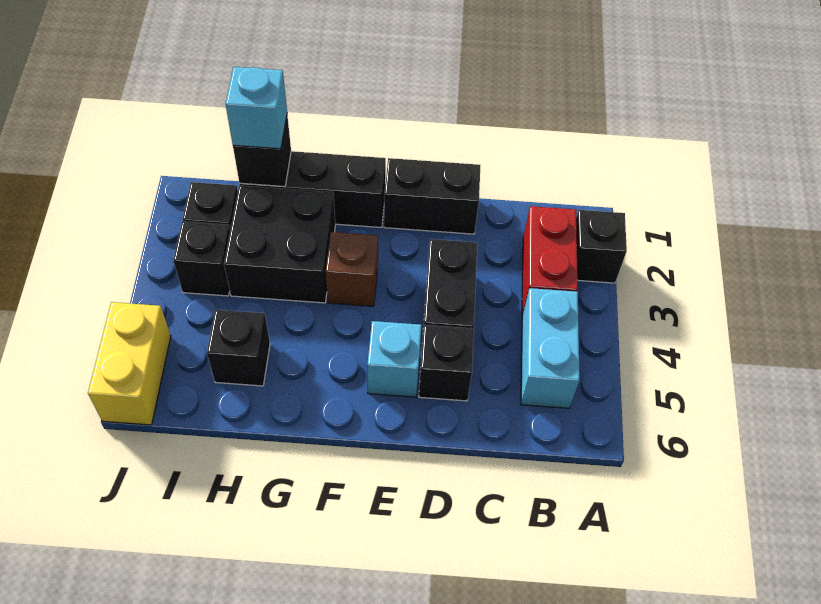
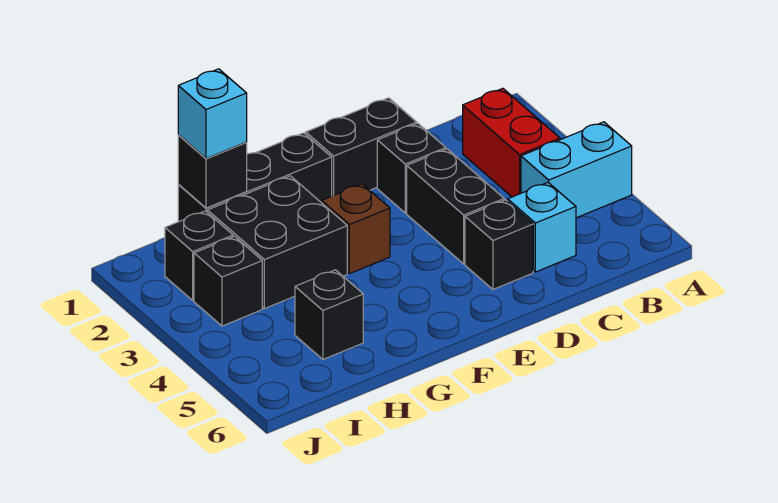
black brick A2 level 1 -> black brick D2 level 1
cyan brick B4:B5 level 1 -> cyan brick A4:B4 level 1
cyan brick E5 level 1 -> cyan brick C5 level 1
yellow brick J5:J6 level 1 -> none

